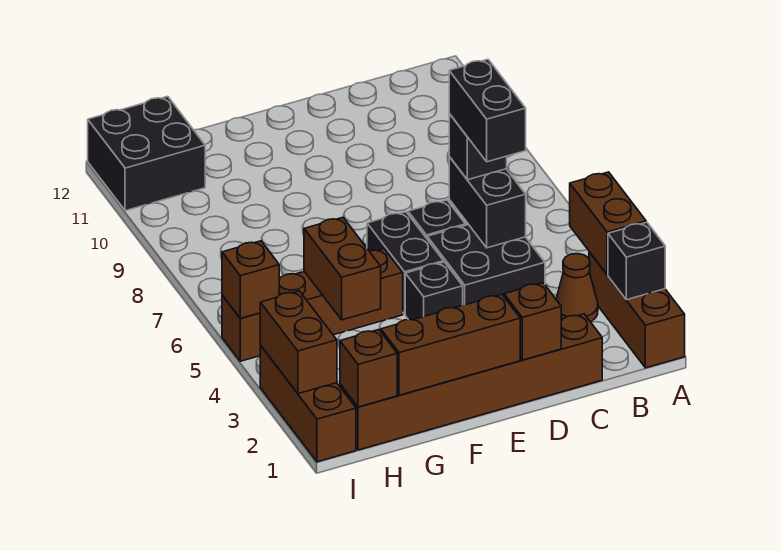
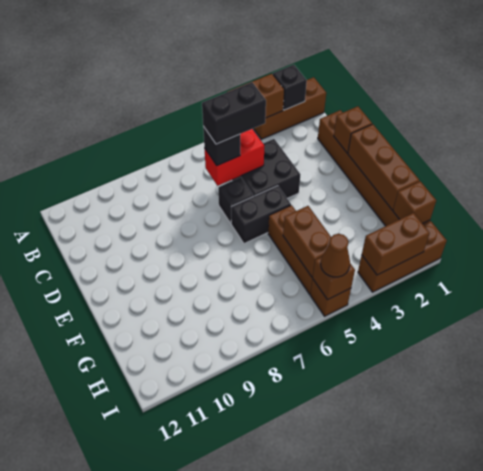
brown cone B3 level 1 -> brown cone I5 level 3
black brick C5:C6 level 2 -> red brick C5:C6 level 2
black brick E4 level 1 -> none
brown brick G4:G5 level 2 -> brown brick G5:H5 level 2
black brick H11:I12 level 1 -> none

